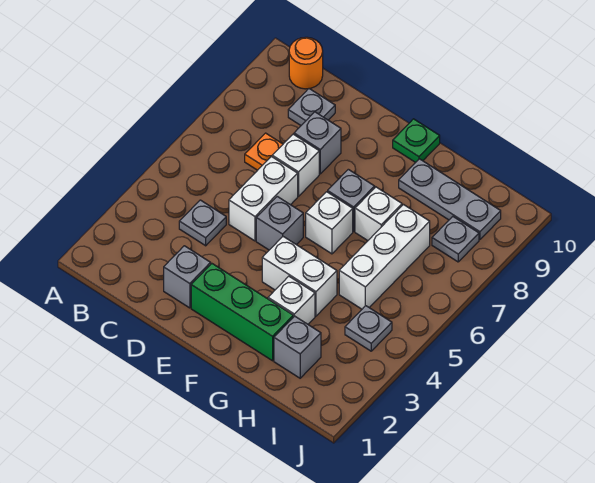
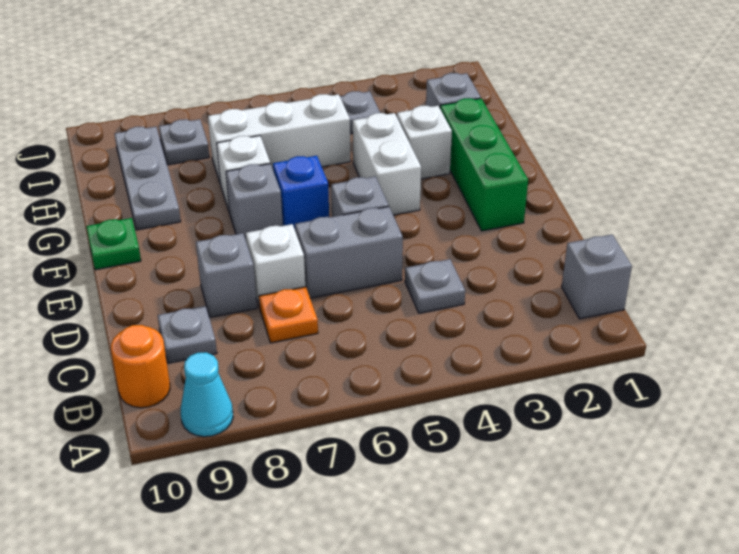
none -> cyan cone A9 level 1
grey brick D2 level 1 -> grey brick B1 level 1
white brick D5:D6 level 1 -> grey brick D5:D6 level 1
white brick F6 level 1 -> blue brick F6 level 1

